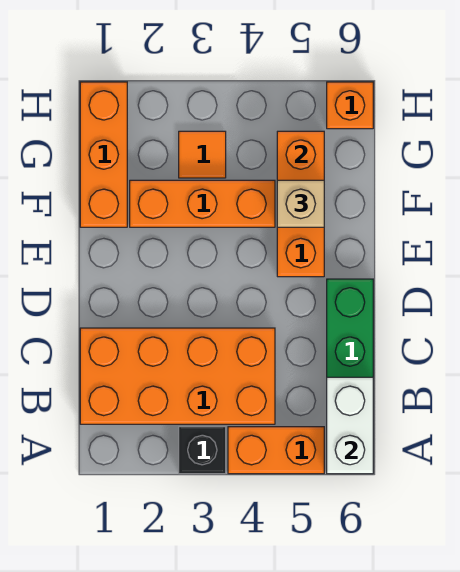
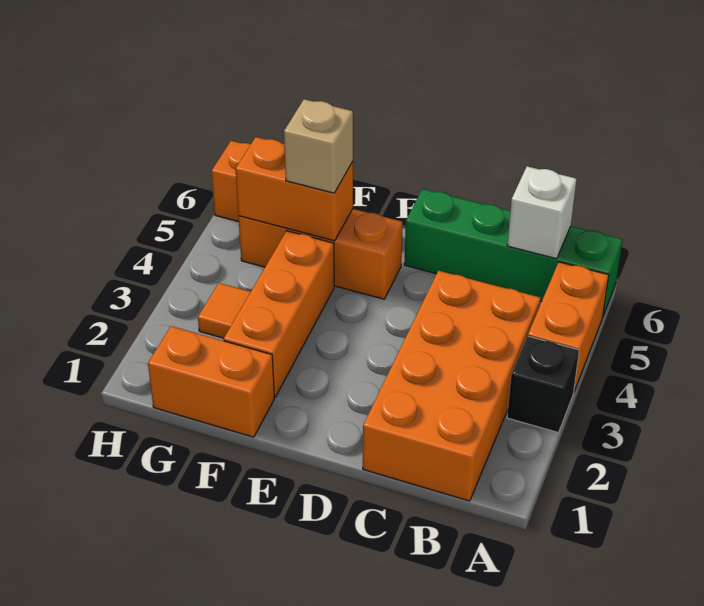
white brick A6:B6 level 2 -> white brick B6 level 2
orange brick F1:H1 level 1 -> orange brick F1:G1 level 1

